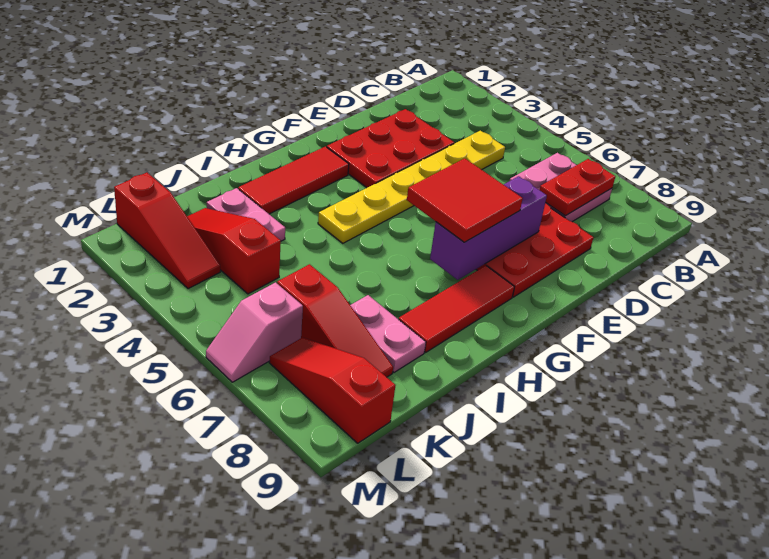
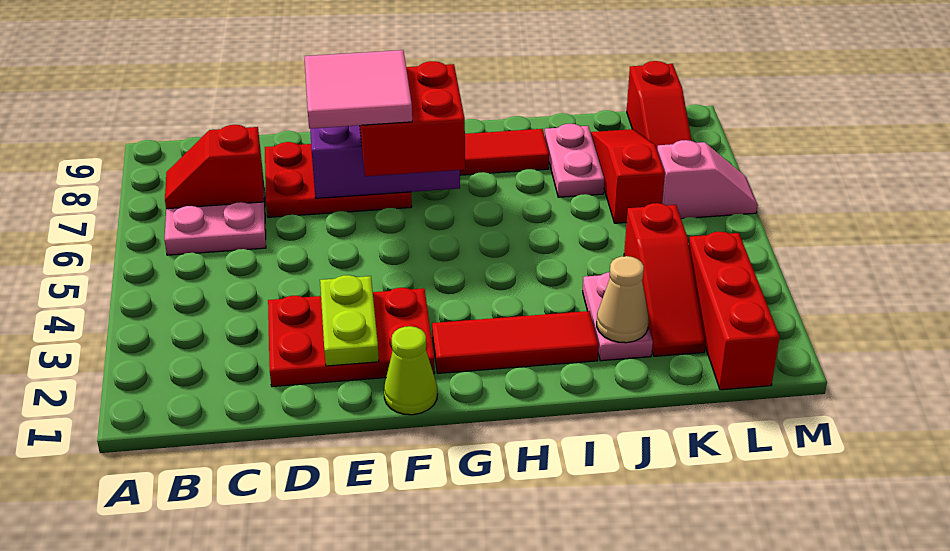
red plate B7:C7 level 2 -> red slope B7:C7 level 2 top C
yellow plate C4:H4 level 1 -> none
none -> lime plate E2:E3 level 2
none -> pink tile E6:F7 level 4
none -> lime cone F1 level 1
red tile F6:G7 level 3 -> red brick F6:G7 level 3
none -> tan cone J2 level 2
red slope L1:L3 level 1 top 1 -> red brick L1:L3 level 1

